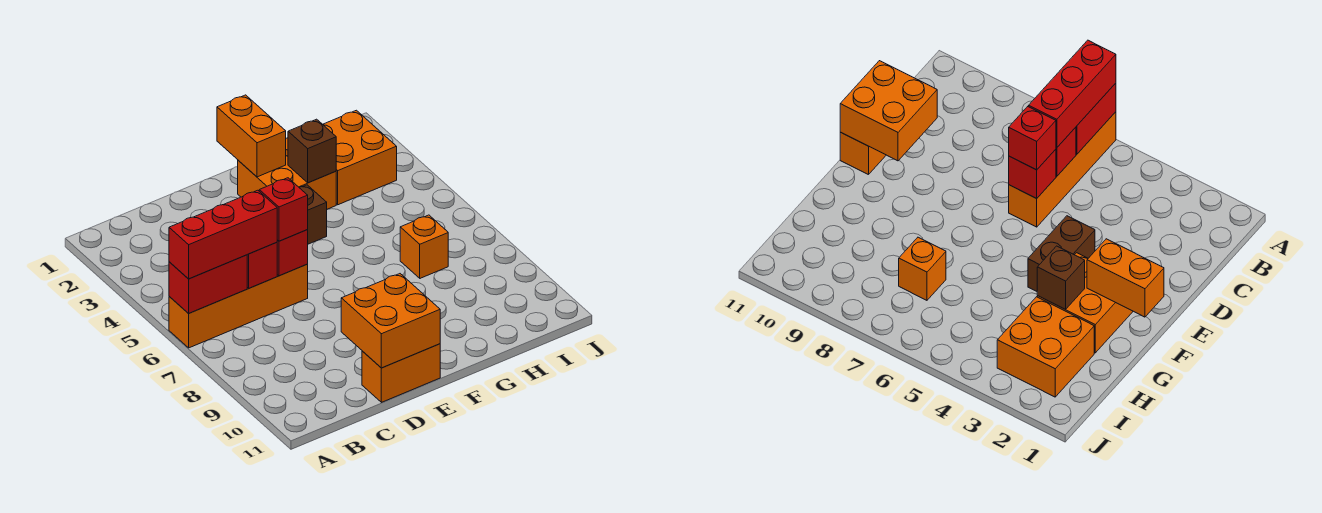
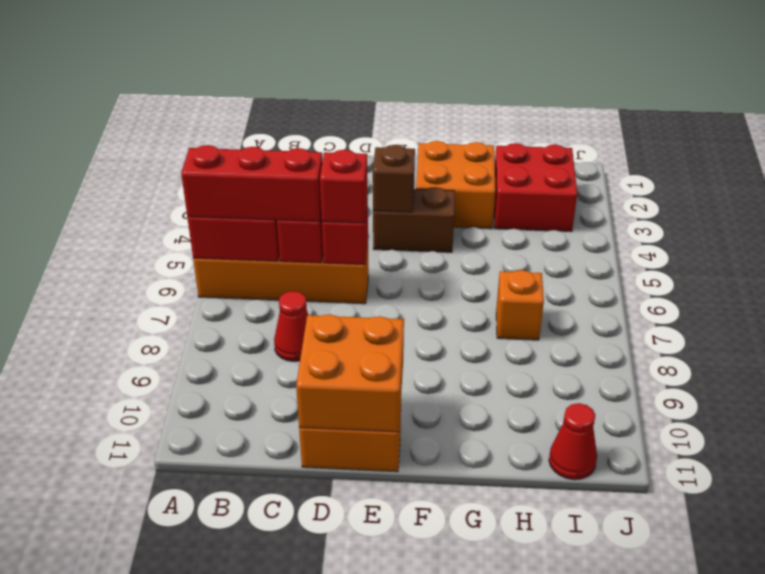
none -> red cone C8 level 1
orange brick F1:F2 level 2 -> none
brown brick G3 level 2 -> brown brick E4 level 2
orange brick H2:I3 level 1 -> red brick H2:I3 level 1
none -> red cone I11 level 1

